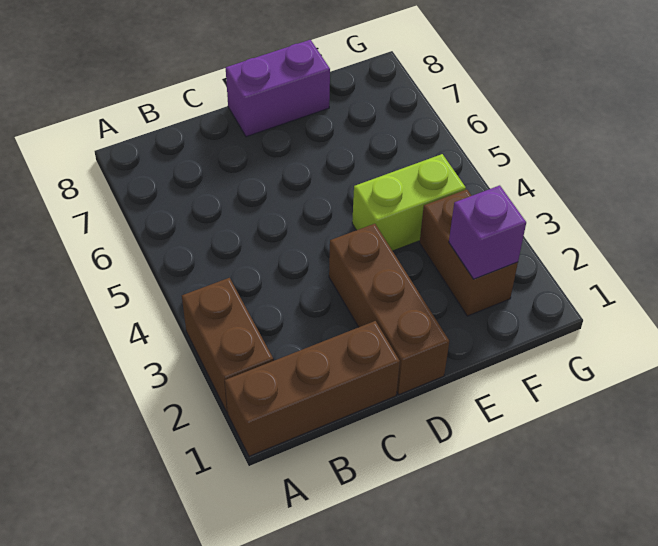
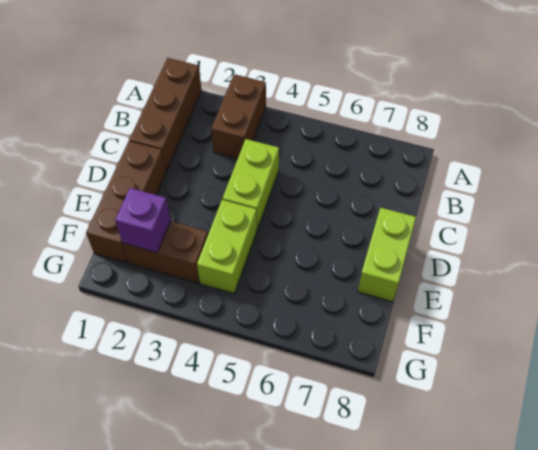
brown brick A2:A3 level 1 -> brown brick A3:B3 level 1
none -> lime brick C4:D4 level 1
brown brick D1:D3 level 1 -> brown brick D1:F1 level 1
purple brick D8:E8 level 1 -> lime brick D8:E8 level 1

